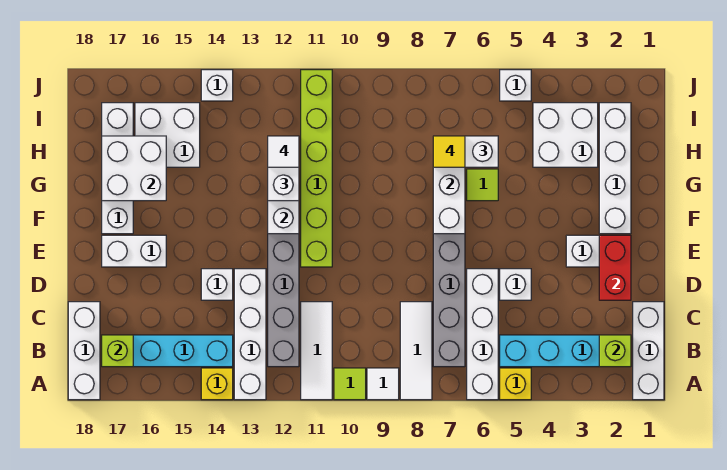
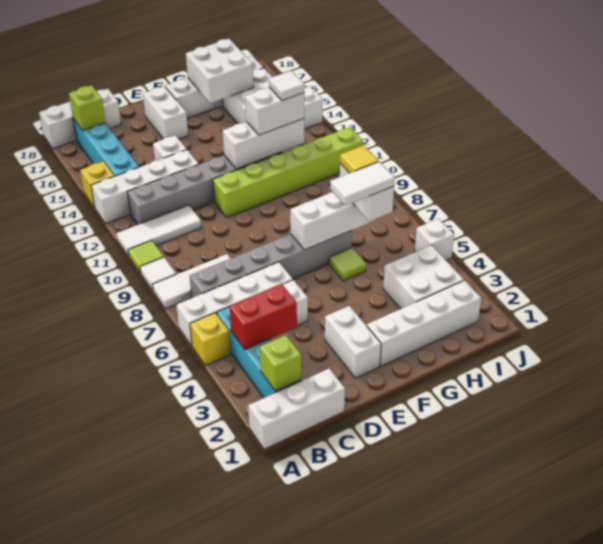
red brick D2:E2 level 2 -> red brick B4:C4 level 2
none -> white tile G6:H6 level 4

